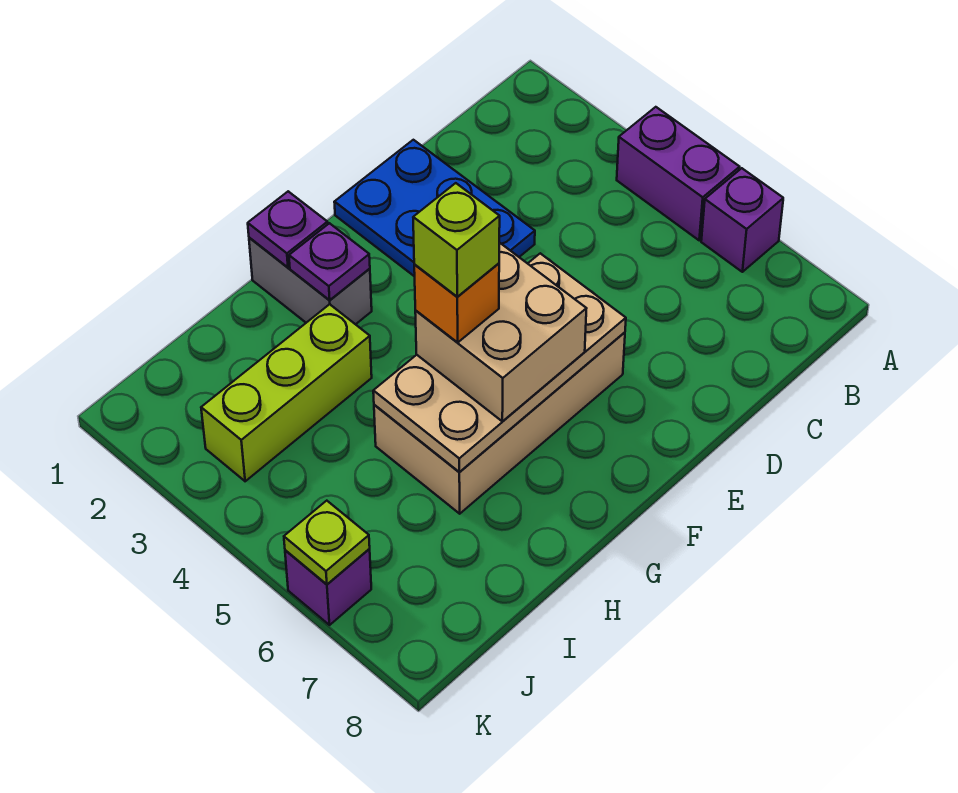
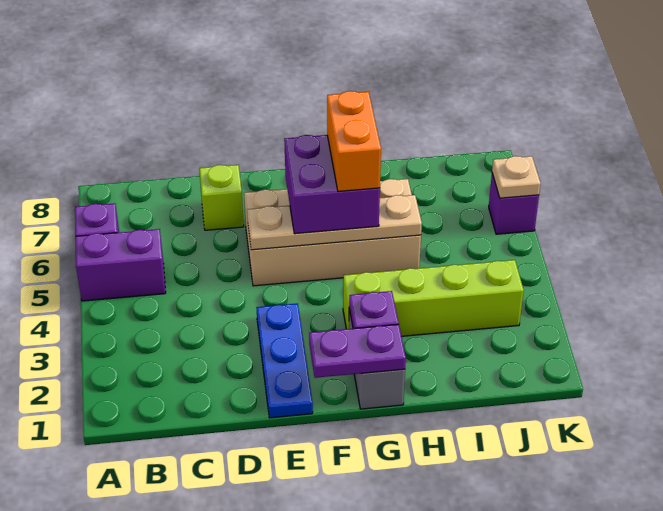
purple brick A4:A5 level 1 -> purple brick A5:B5 level 1
blue plate D1:E3 level 1 -> blue plate E1:E3 level 1
tan plate E5:H6 level 2 -> tan plate E5:H5 level 2
tan brick F5:G6 level 3 -> purple brick F5:G6 level 3
purple plate G1 level 2 -> purple plate F1:G1 level 2
orange brick G5 level 4 -> orange brick G5:G6 level 4
lime brick G5 level 5 -> lime brick D7 level 1
lime brick H3:J3 level 1 -> lime brick G3:J3 level 1
lime plate K6 level 2 -> tan plate K6 level 2

